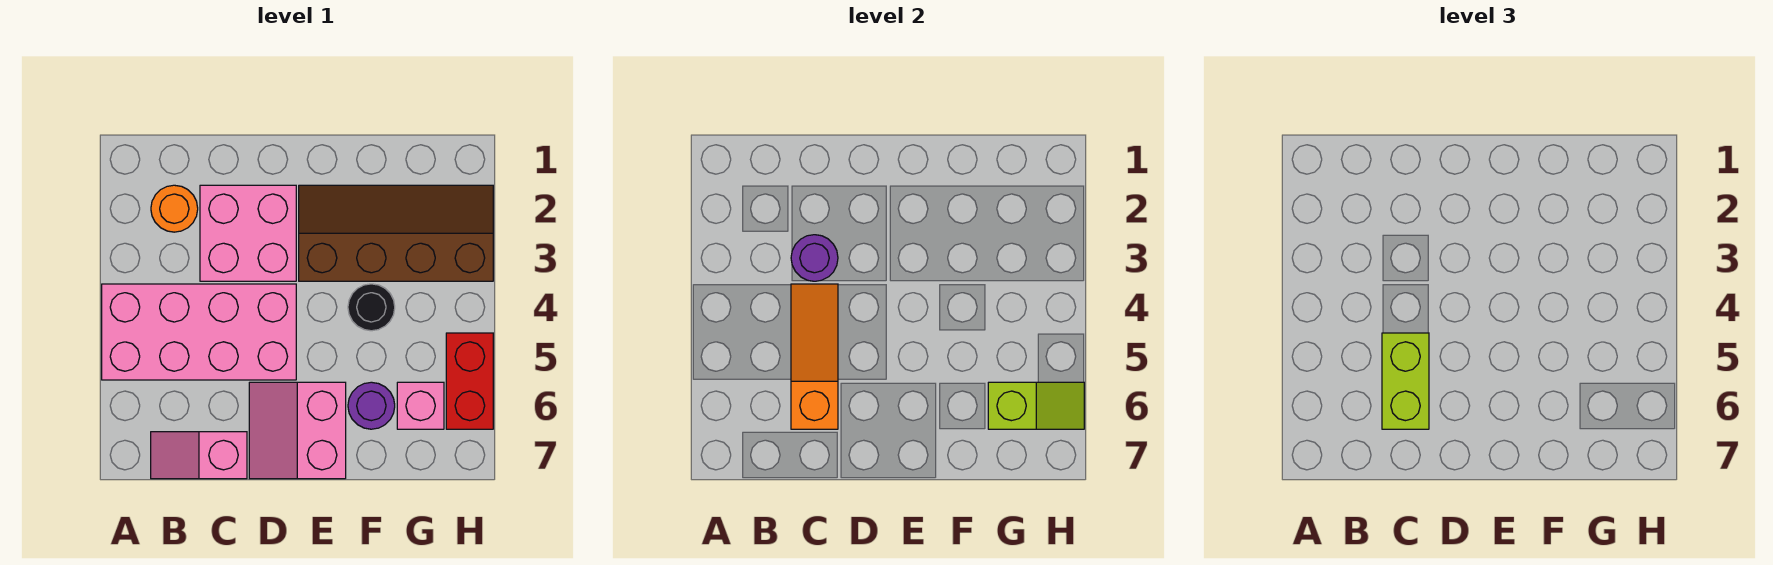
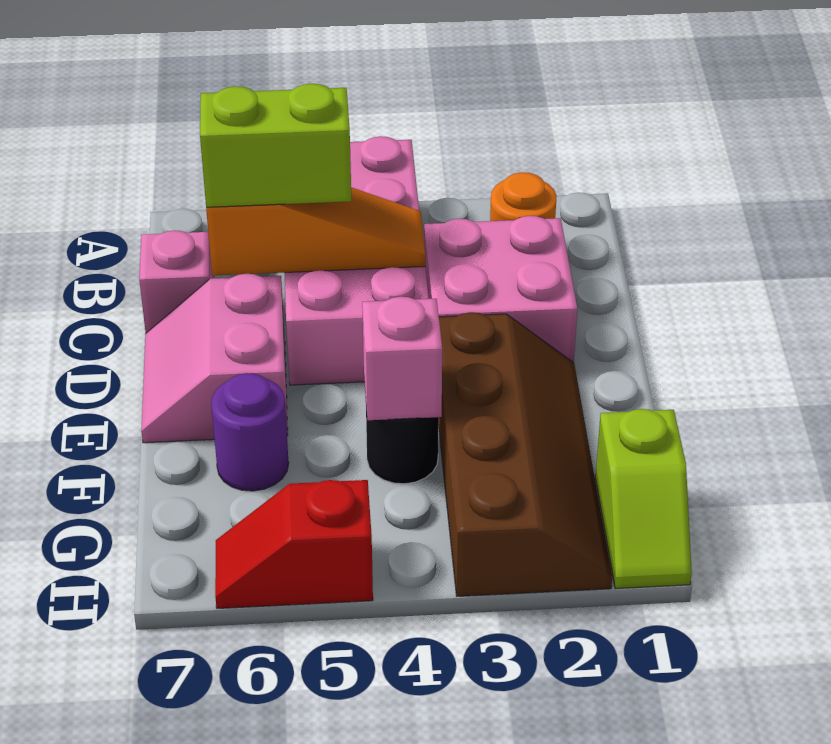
purple round brick C3 level 2 -> none
pink slope D6:E7 level 1 top E -> pink slope D6:E7 level 1 top 6
pink brick G6 level 1 -> pink brick F4 level 2
lime slope G6:H6 level 2 top G -> lime slope G1:H1 level 1 top G
red brick H5:H6 level 1 -> red slope H5:H6 level 1 top 5

